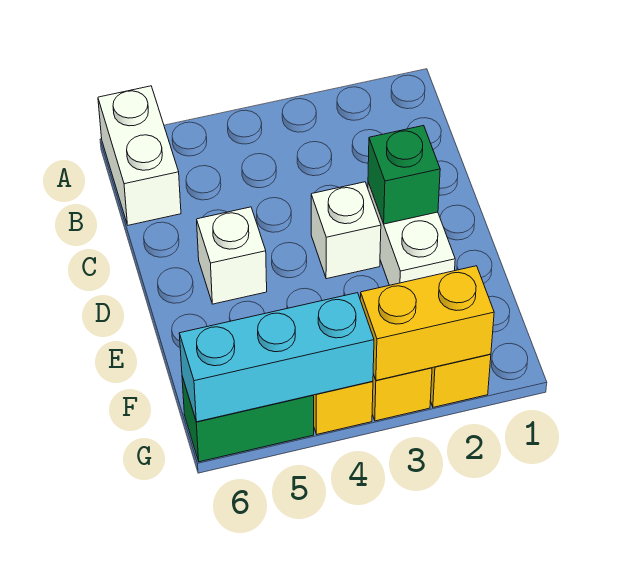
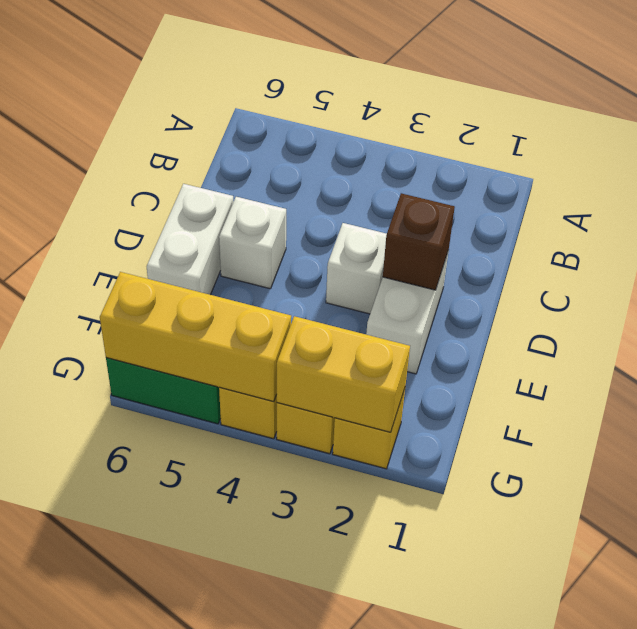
white brick A6:B6 level 1 -> white brick D6:E6 level 1
green brick D2 level 2 -> brown brick D2 level 2
cyan brick G4:G6 level 2 -> yellow brick G4:G6 level 2

